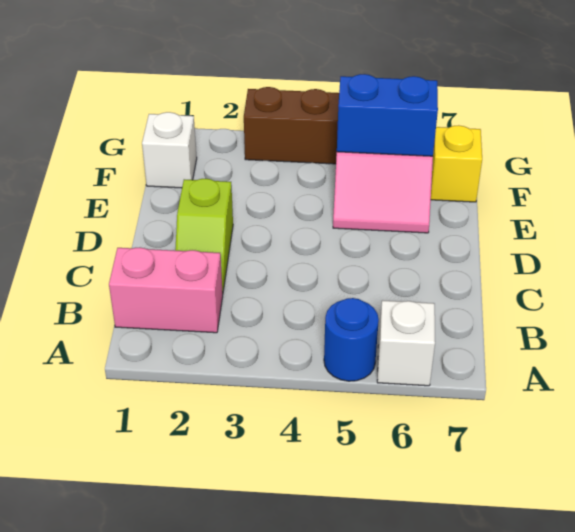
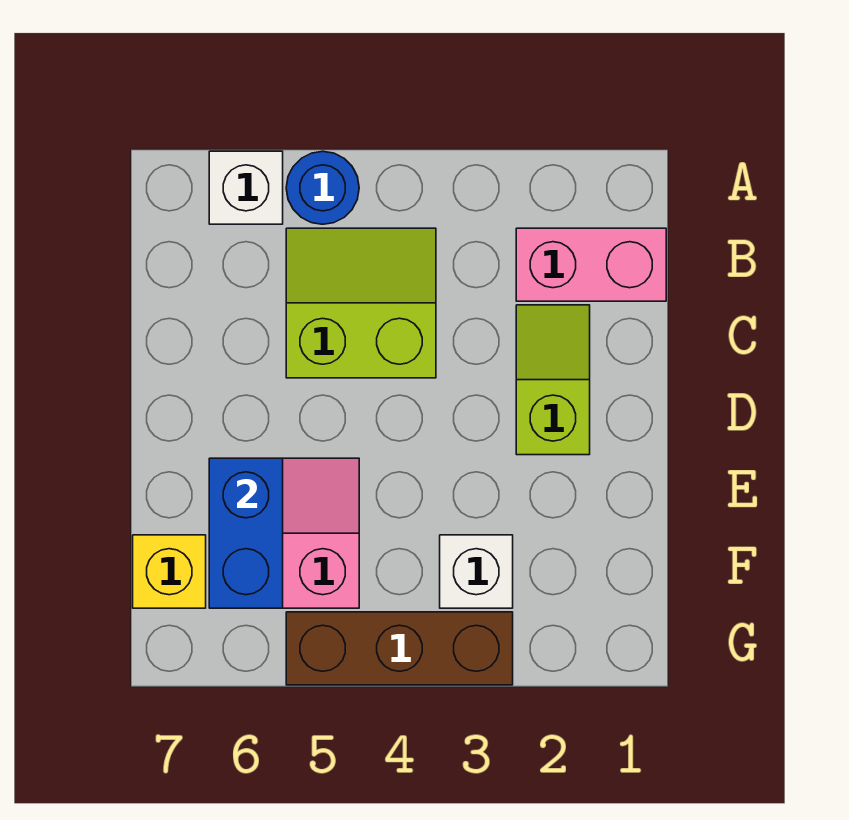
none -> lime slope B4:C5 level 1 top C
white brick F1 level 1 -> white brick F3 level 1
blue brick F5:F6 level 2 -> blue brick E6:F6 level 2

